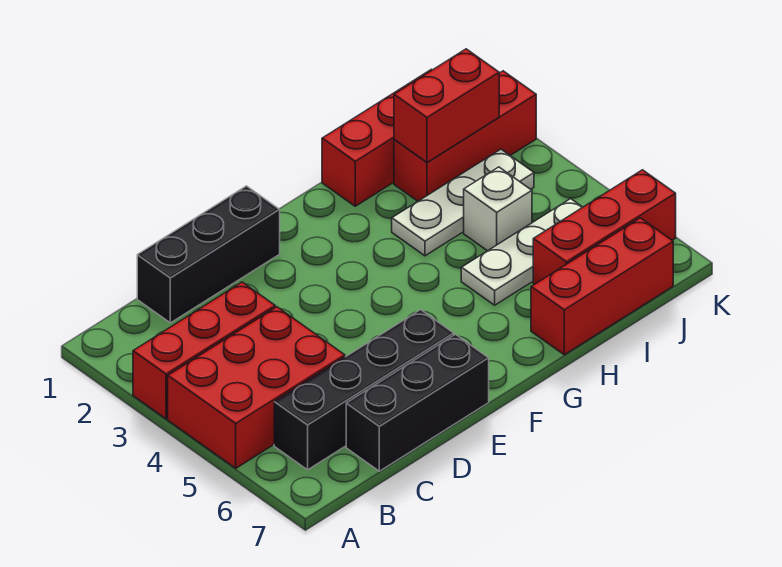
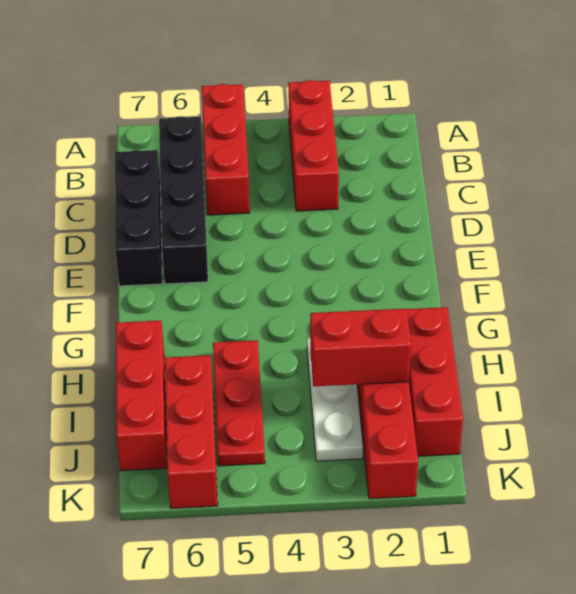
red brick A4:C5 level 1 -> red brick A5:C5 level 1
black brick C1:E1 level 1 -> none
white plate H5:J5 level 1 -> red plate H5:J5 level 1
red brick I2:J2 level 2 -> red brick I2:I3 level 2
white brick I4 level 1 -> none

